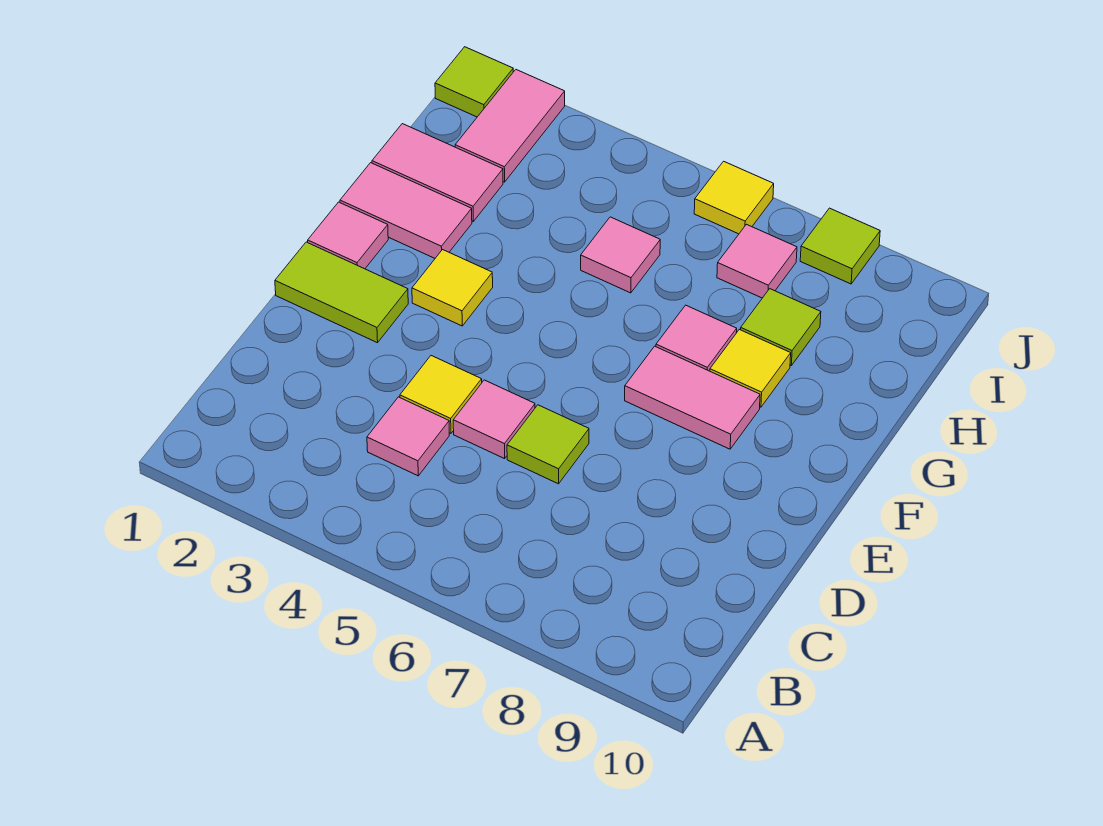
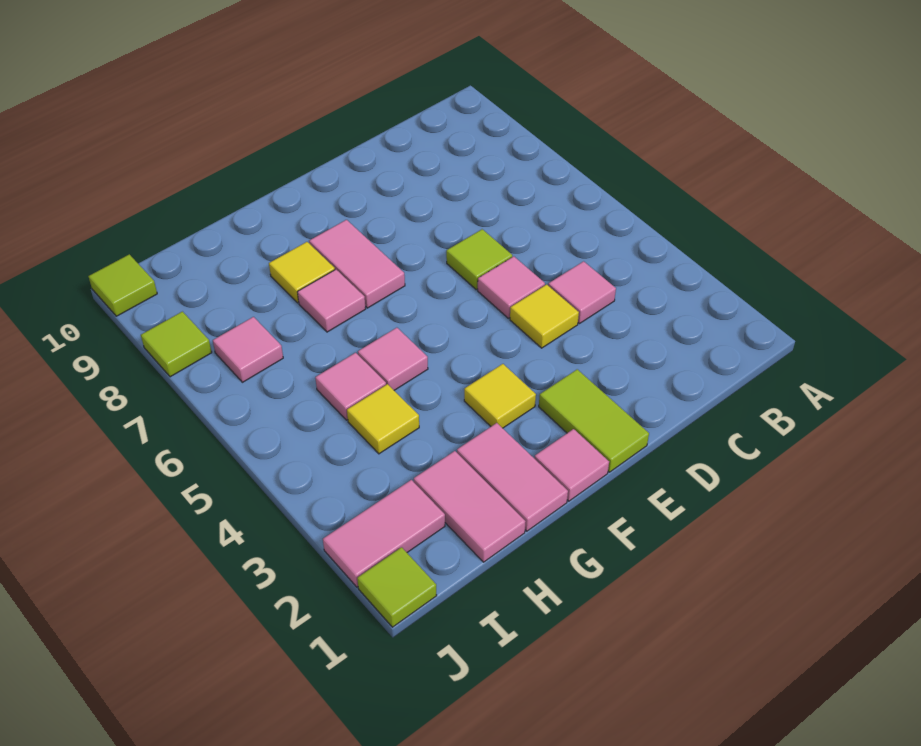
none -> pink tile G5 level 1
lime tile H8 level 1 -> lime tile J10 level 1
yellow tile J6 level 1 -> yellow tile H4 level 1

